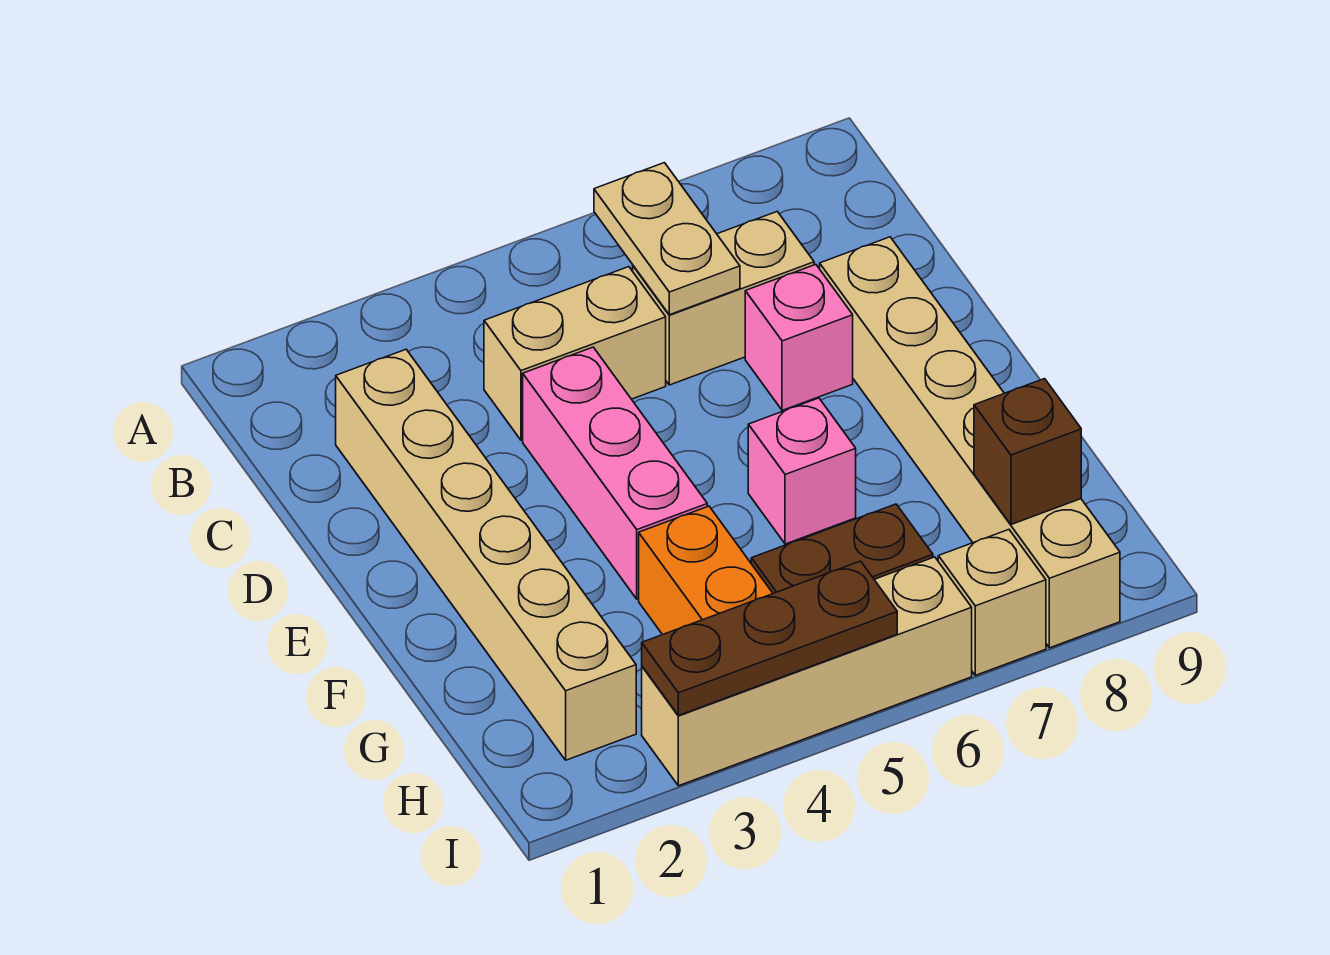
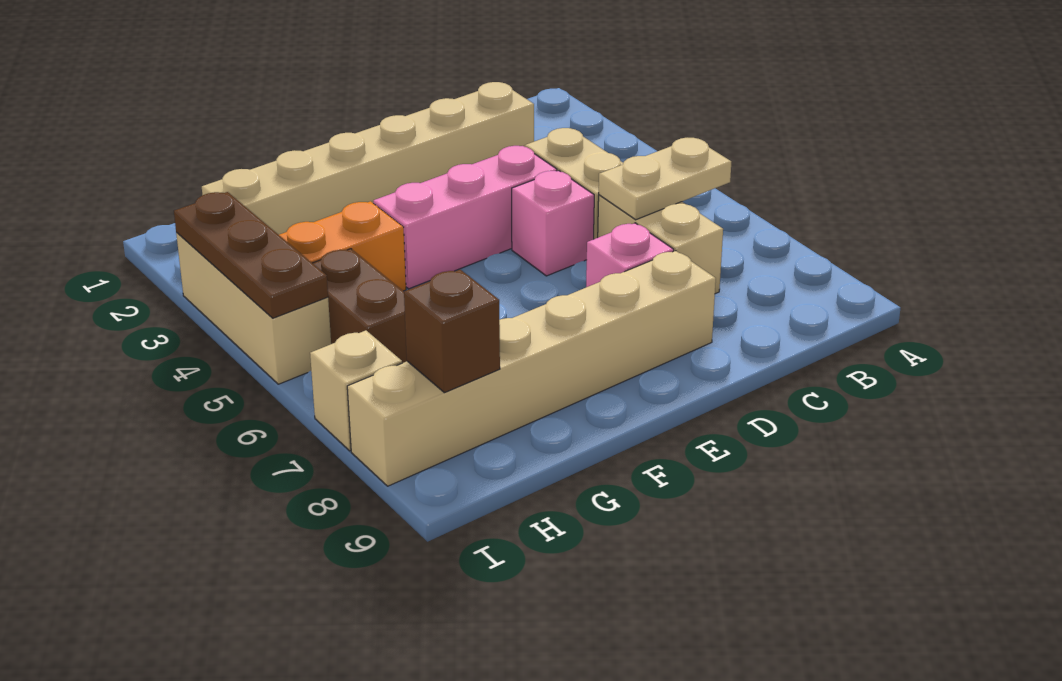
pink brick F6 level 1 -> pink brick D5 level 1
tan brick I3:I6 level 1 -> tan brick I3:I5 level 1

